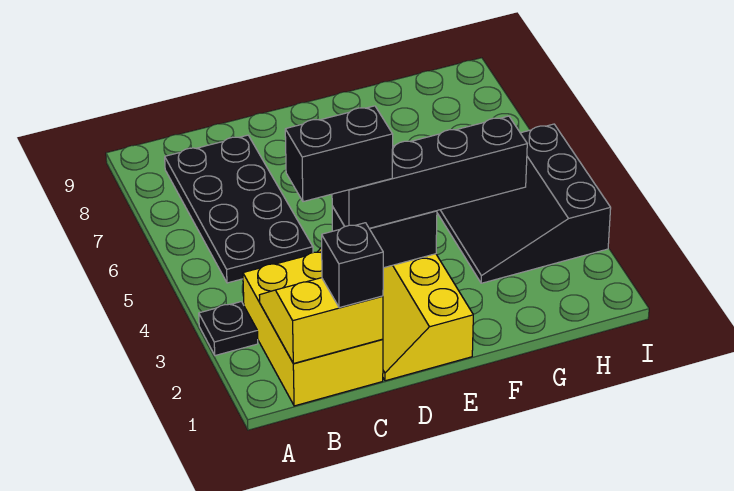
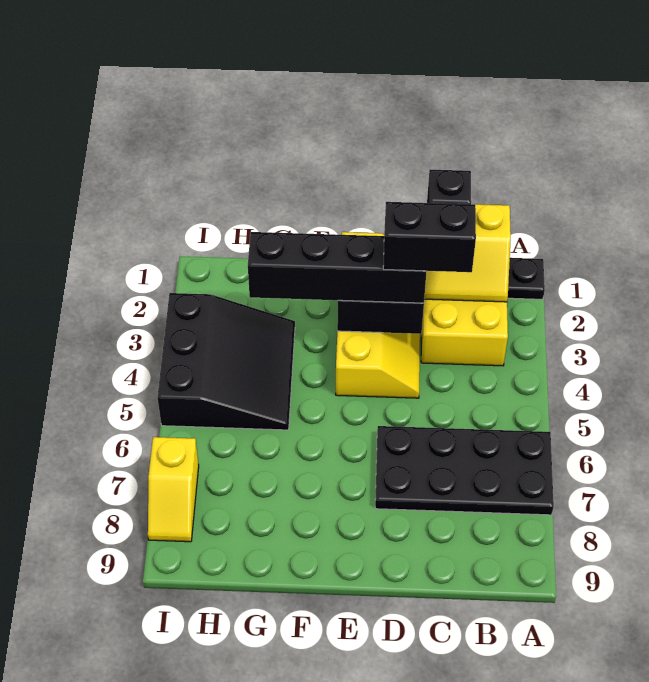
black plate A3 level 1 -> black plate A1 level 1
black plate B5:C8 level 1 -> black plate A6:D7 level 1
none -> yellow slope I7:I8 level 1 top 7

